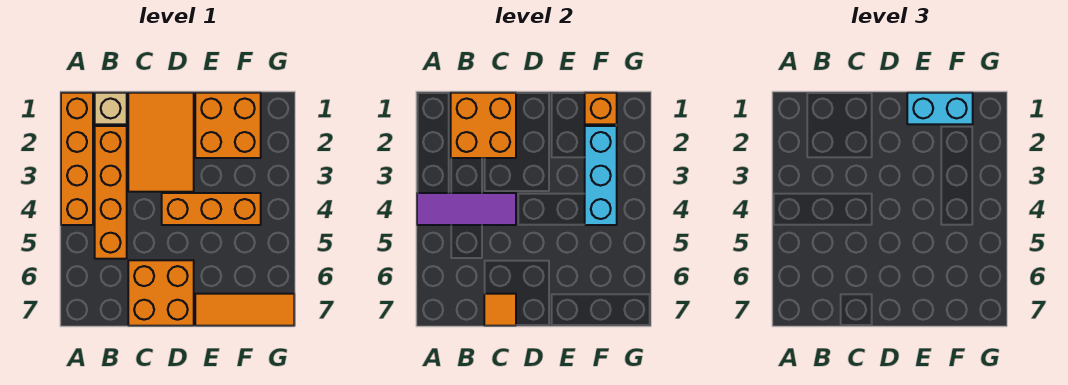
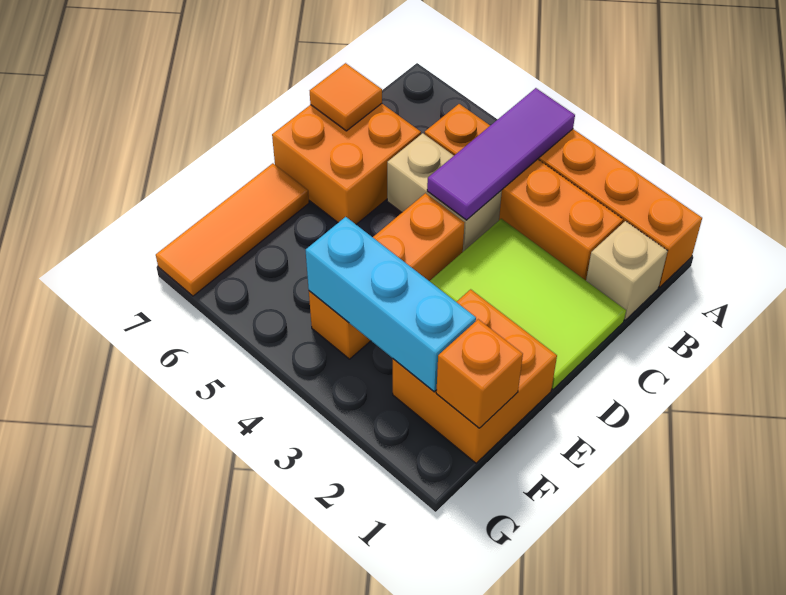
orange brick B1:C2 level 2 -> none
orange tile C1:D3 level 1 -> lime tile C1:D3 level 1
none -> tan brick C4:C5 level 1
cyan brick E1:F1 level 3 -> none

